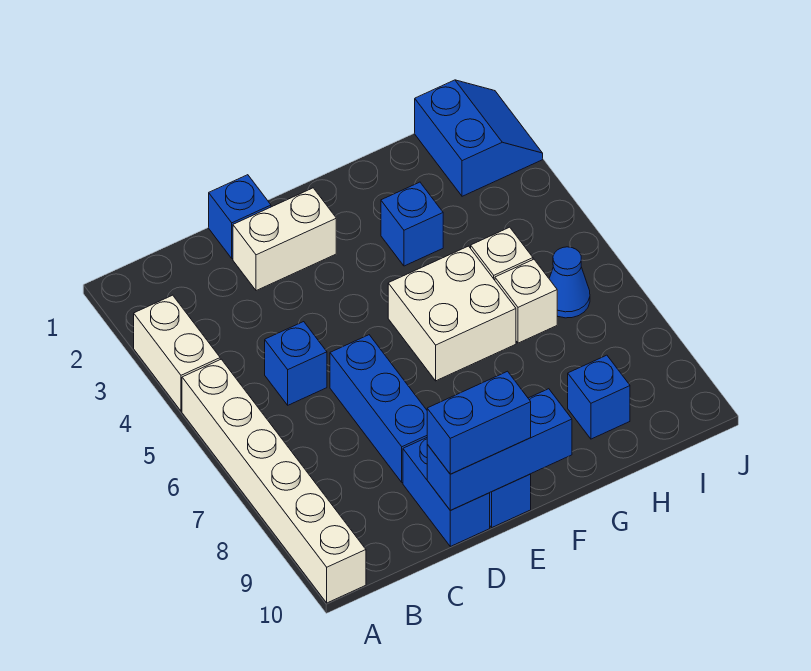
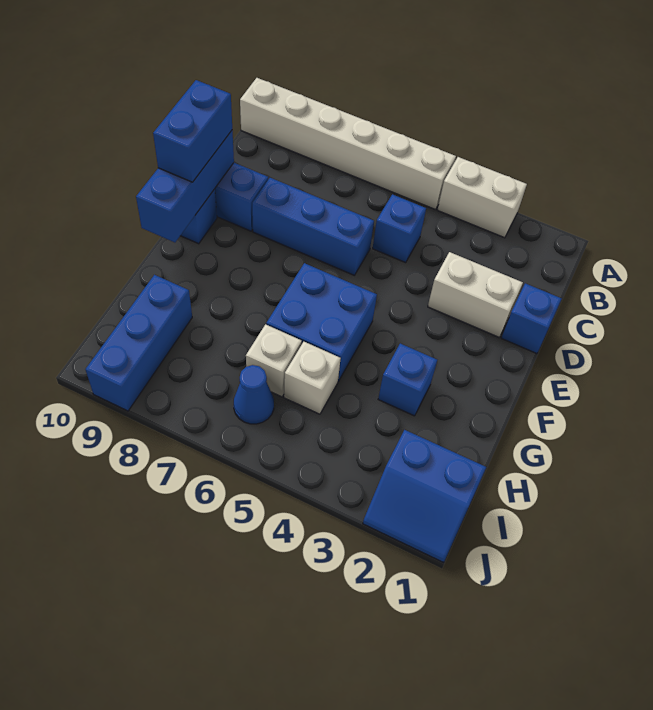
white brick D2:E2 level 1 -> white brick D2:D3 level 1
white brick F5:G6 level 1 -> blue brick F5:G6 level 1
blue brick H9 level 1 -> blue brick H9:J9 level 1

